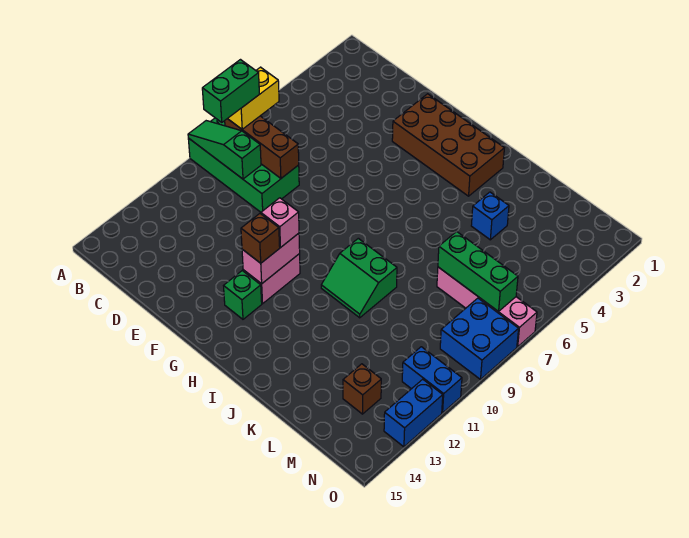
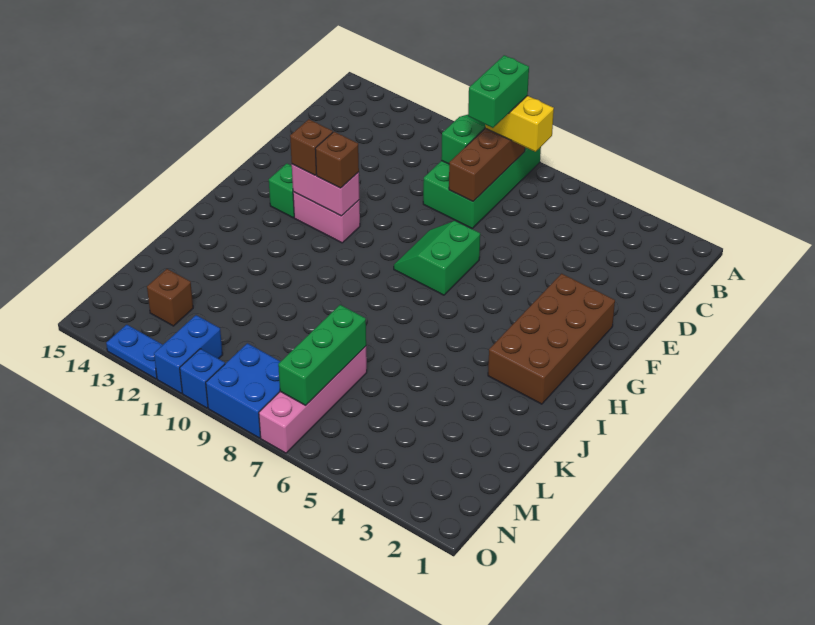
green brick B8:B9 level 4 -> green brick B8:C8 level 4
pink brick G11 level 3 -> brown brick G11 level 3
green slope I9:J10 level 1 top 9 -> green slope F7:G8 level 1 top 7
blue brick K4 level 1 -> blue brick O10 level 1
blue brick O12:O13 level 1 -> blue plate O12:O13 level 1

